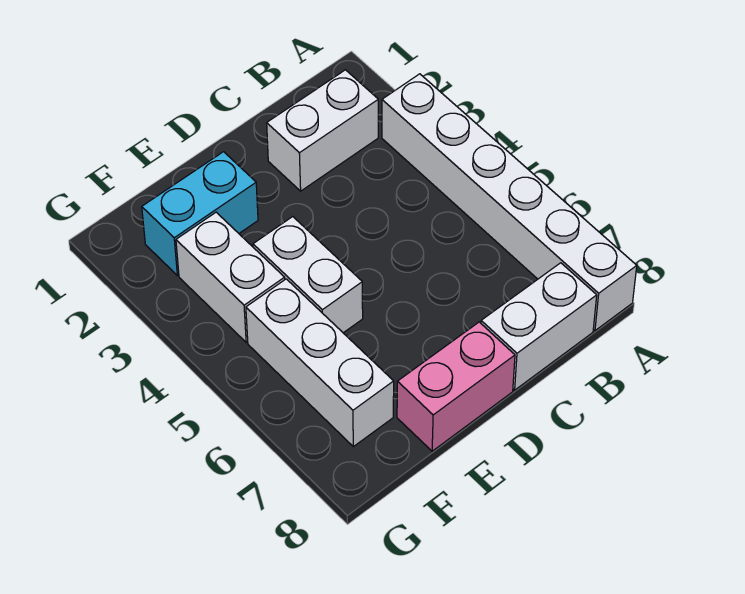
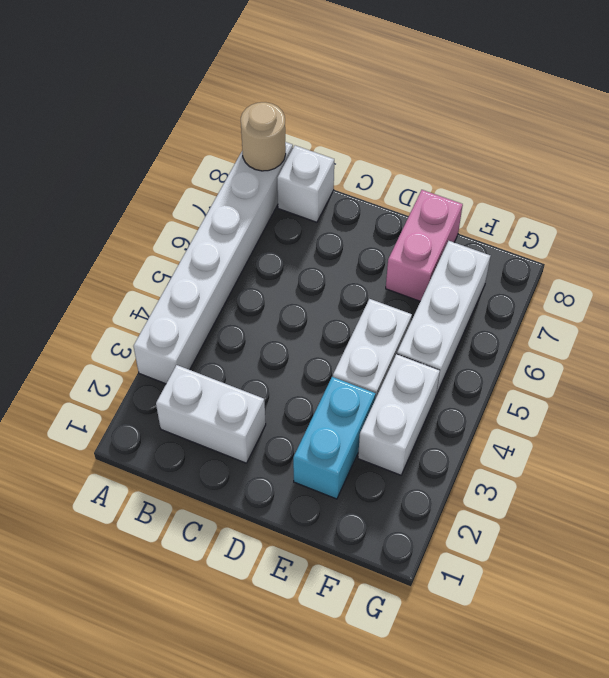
none -> tan round brick A8 level 2
white brick B8:C8 level 1 -> white brick B8 level 1
pink brick D8:E8 level 1 -> pink brick E7:E8 level 1
cyan brick E2:F2 level 1 -> cyan brick E2:E3 level 1

